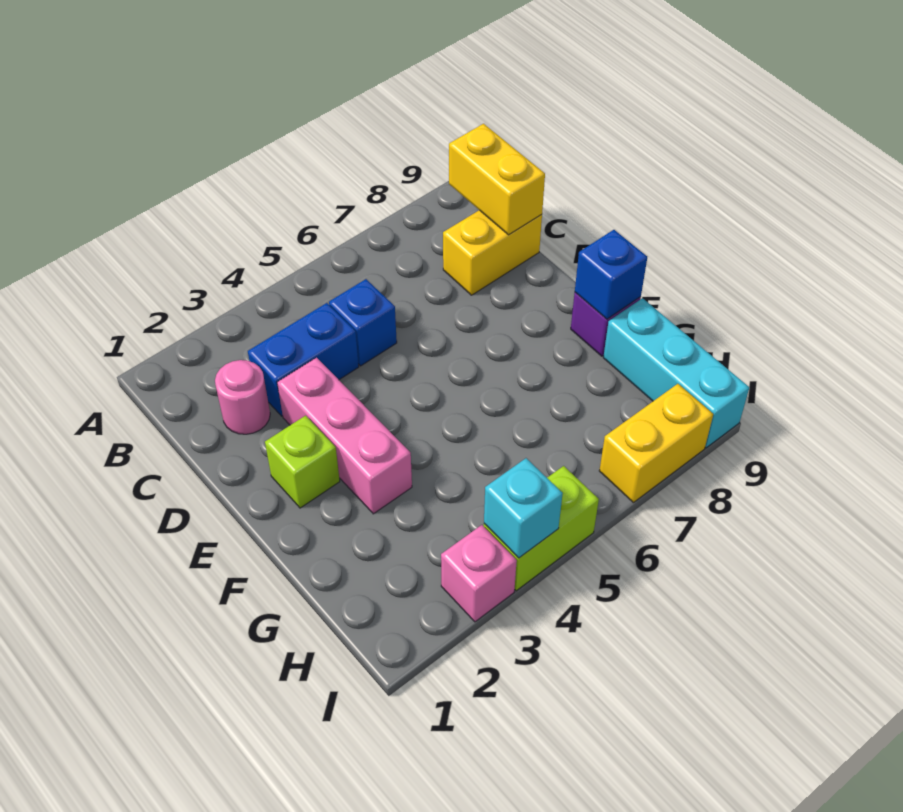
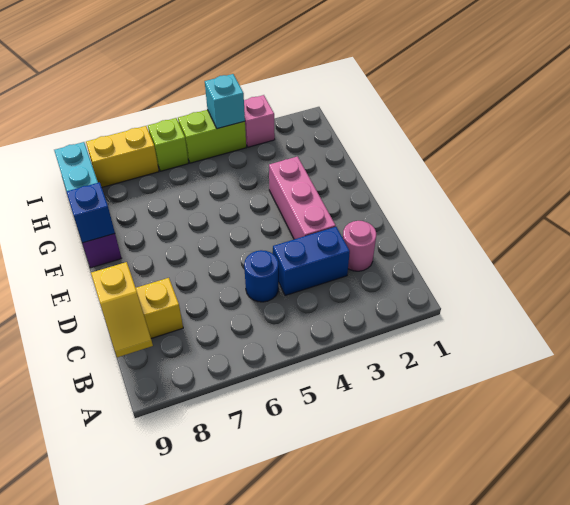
yellow brick B9:C9 level 2 -> yellow slope B9:C9 level 2 top C
blue brick C5 level 1 -> blue round brick C5 level 1
lime brick E2 level 1 -> lime brick I6 level 1

